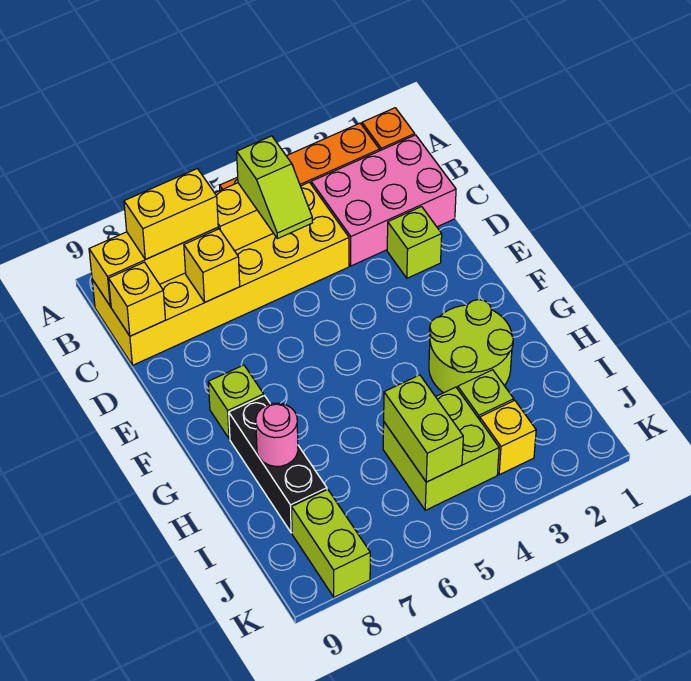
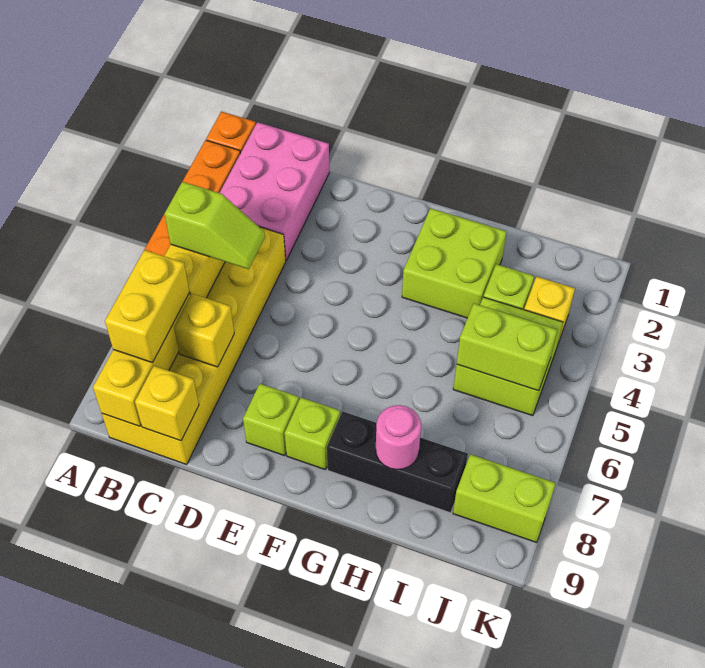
lime brick D2 level 1 -> lime brick E8 level 1
lime round brick G2:H3 level 1 -> lime brick G2:H3 level 1

